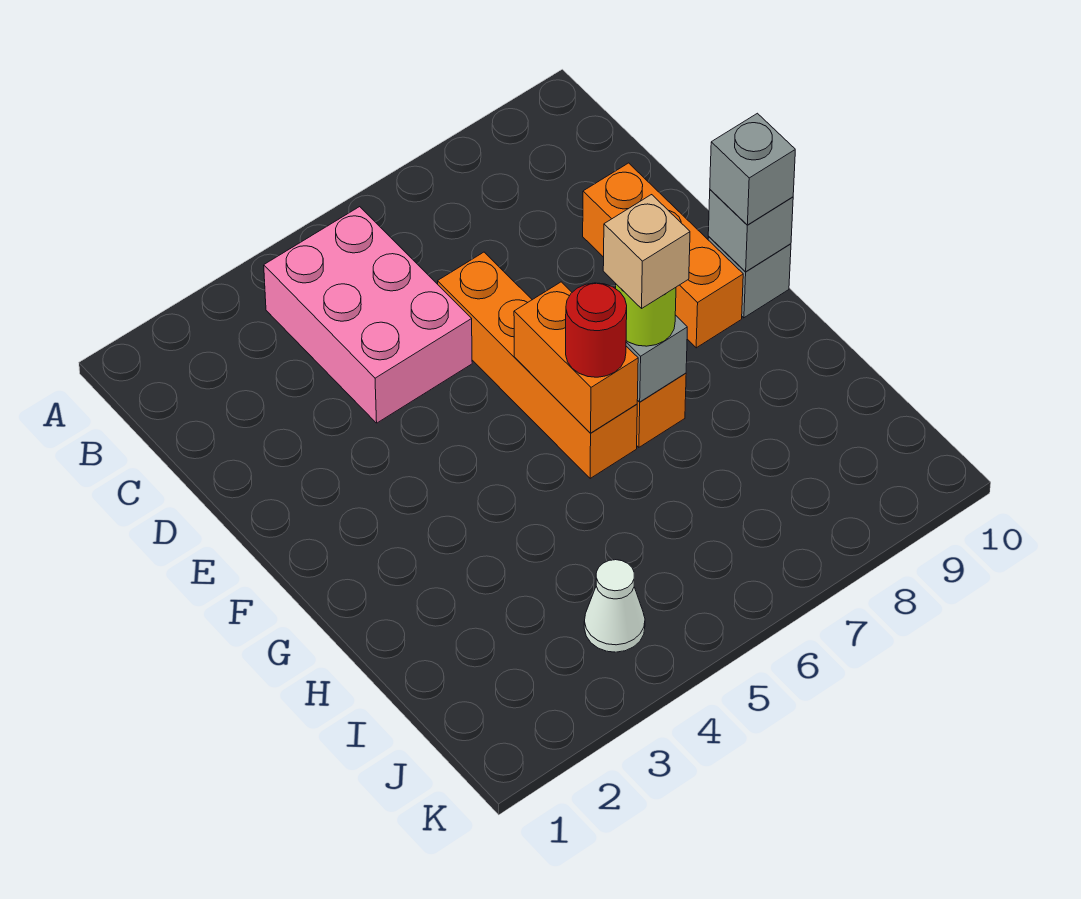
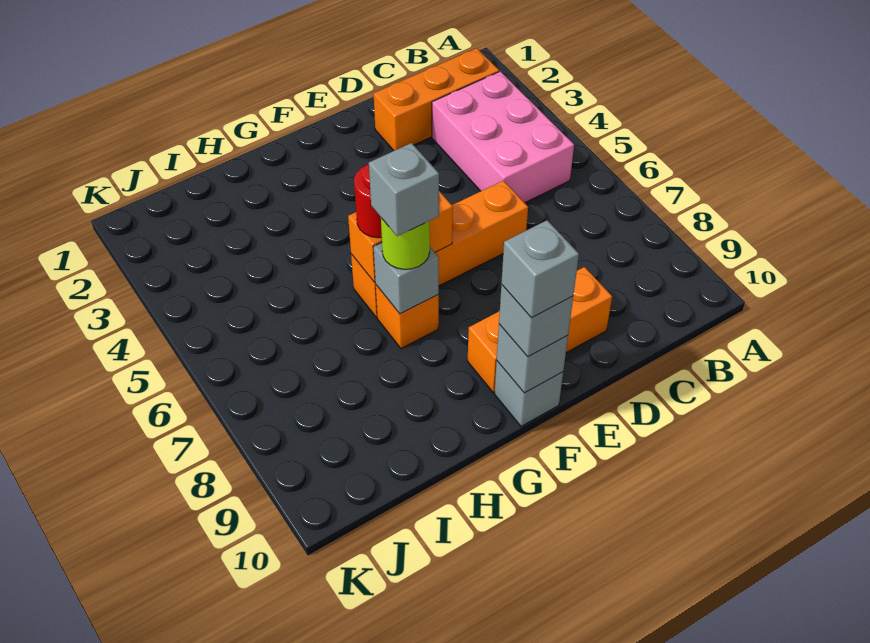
none -> orange brick B2:D2 level 1
pink brick B4:D5 level 1 -> pink brick B3:C5 level 1
none -> grey brick F10 level 4
tan brick G7 level 4 -> grey brick G7 level 4
white cone J4 level 1 -> none

